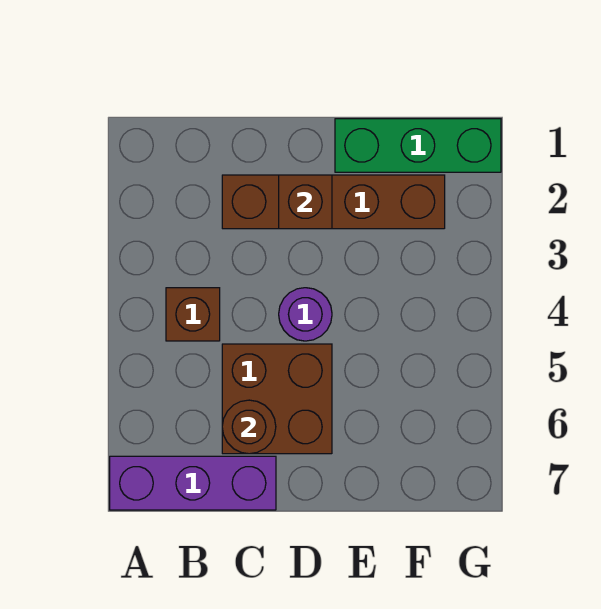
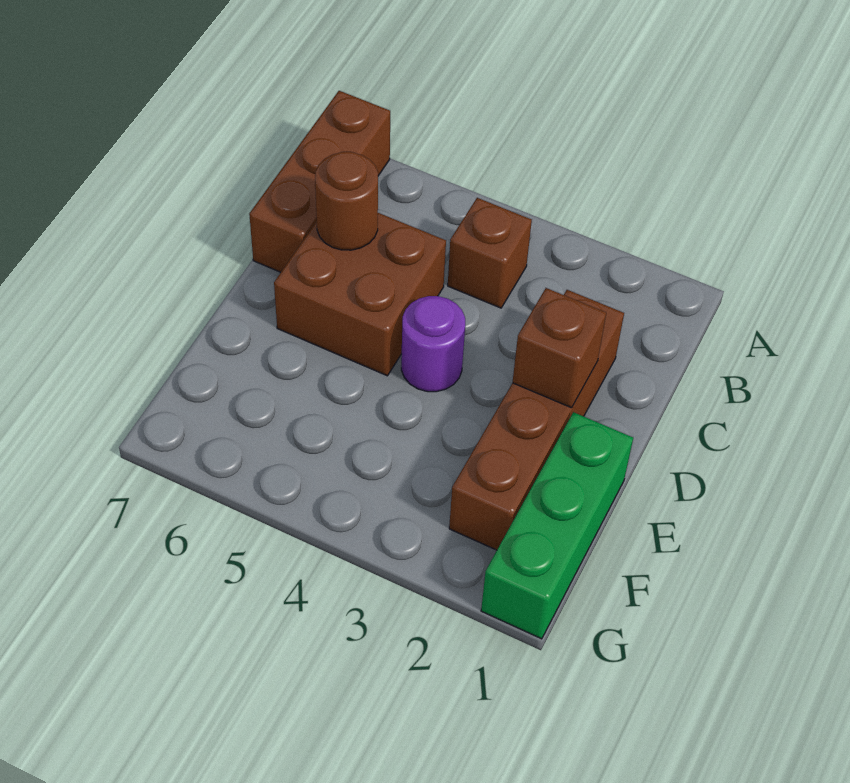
purple brick A7:C7 level 1 -> brown brick A7:C7 level 1

